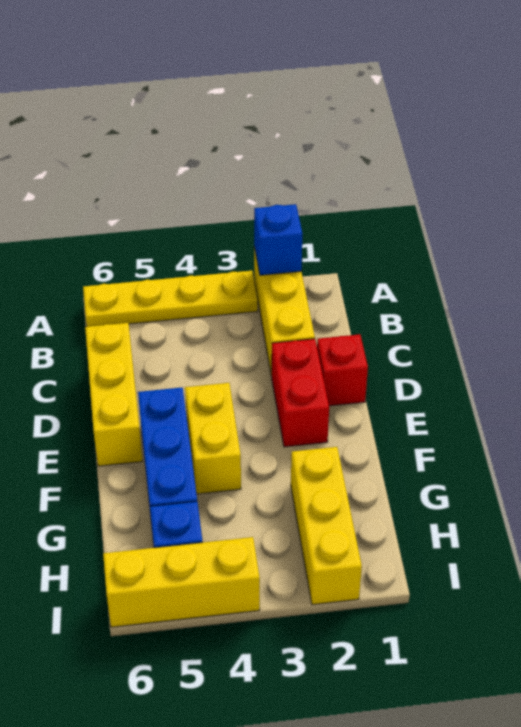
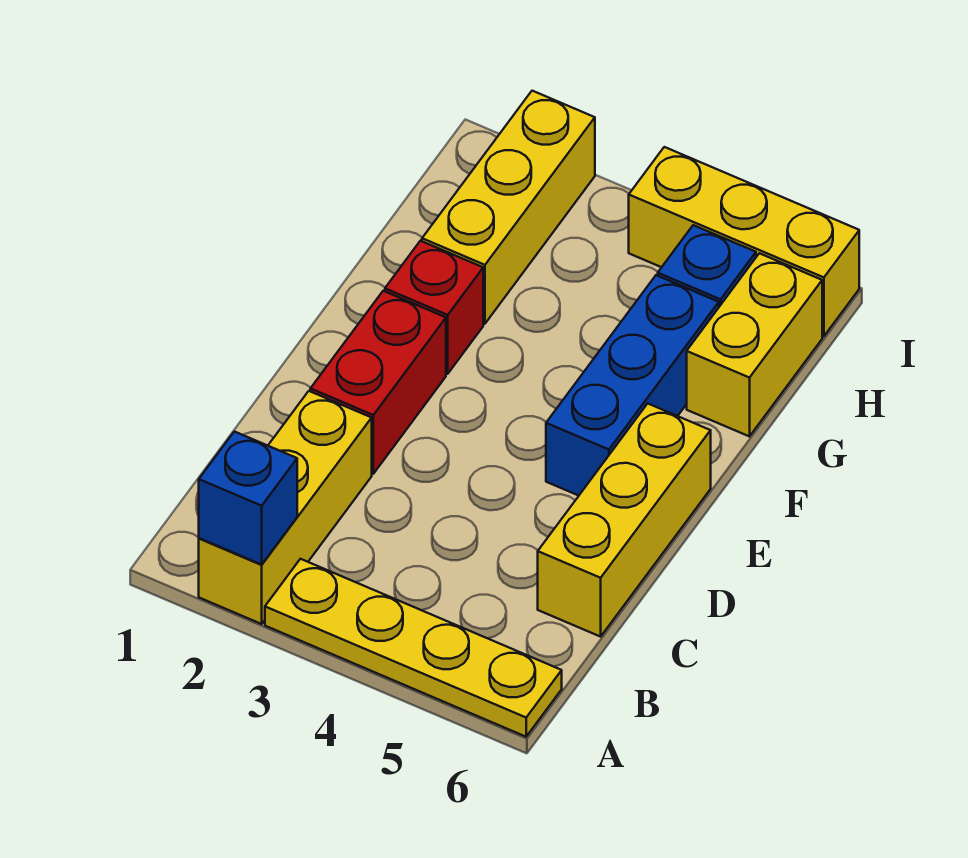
red brick D1 level 1 -> red brick F2 level 1
yellow brick E4:F4 level 1 -> yellow brick G6:H6 level 1

